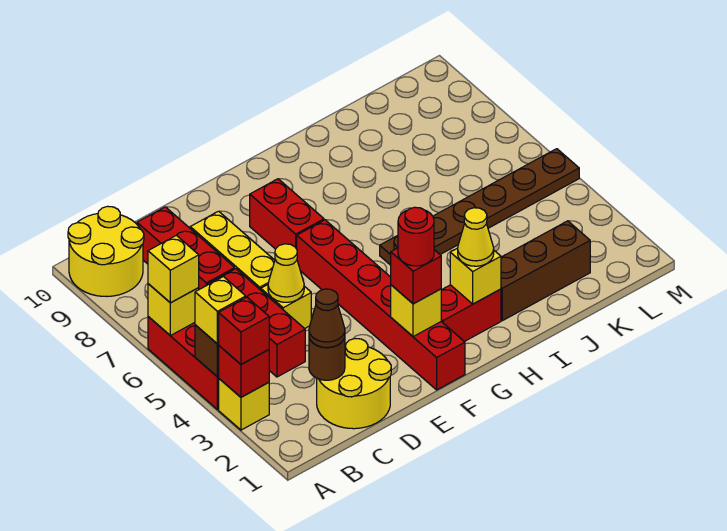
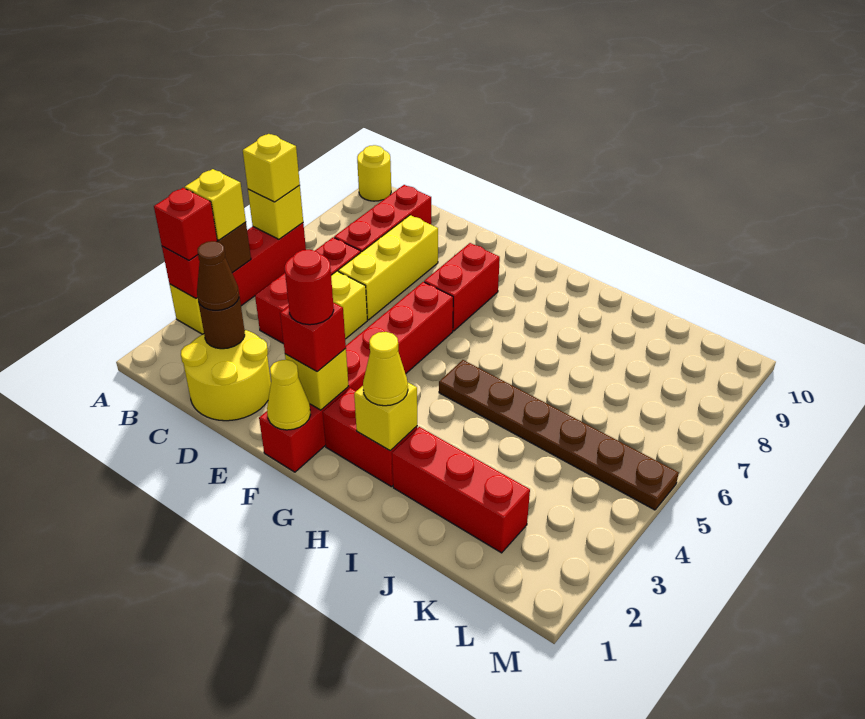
yellow round brick A9:B10 level 1 -> yellow round brick A10 level 1
yellow cone D5 level 2 -> yellow cone F1 level 2
brown brick I2:K2 level 1 -> red brick I2:K2 level 1

